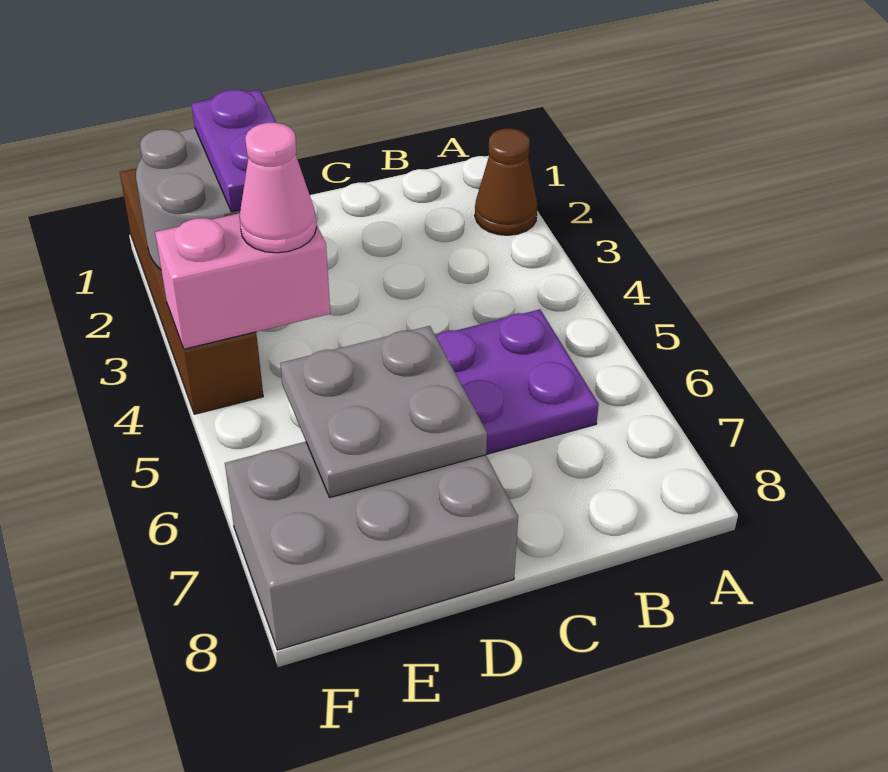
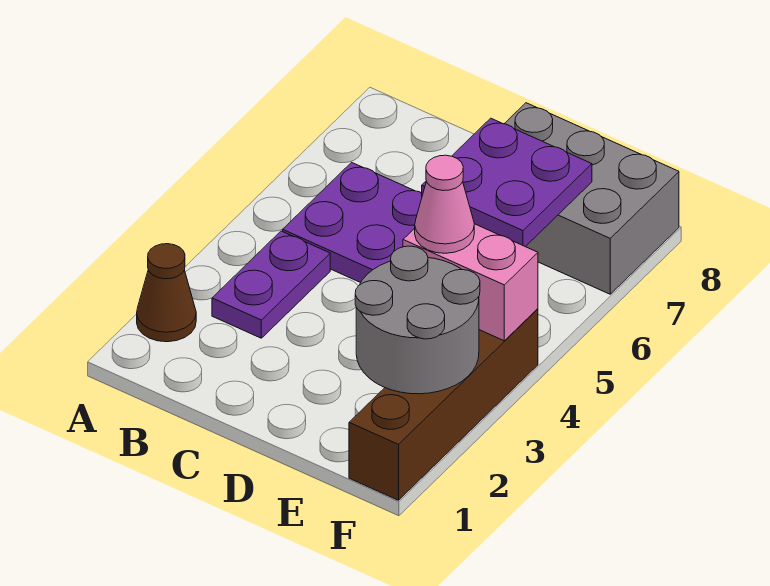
grey plate D6:E7 level 2 -> purple plate D6:E7 level 2
purple plate E2:E3 level 3 -> purple plate B3:B4 level 1

